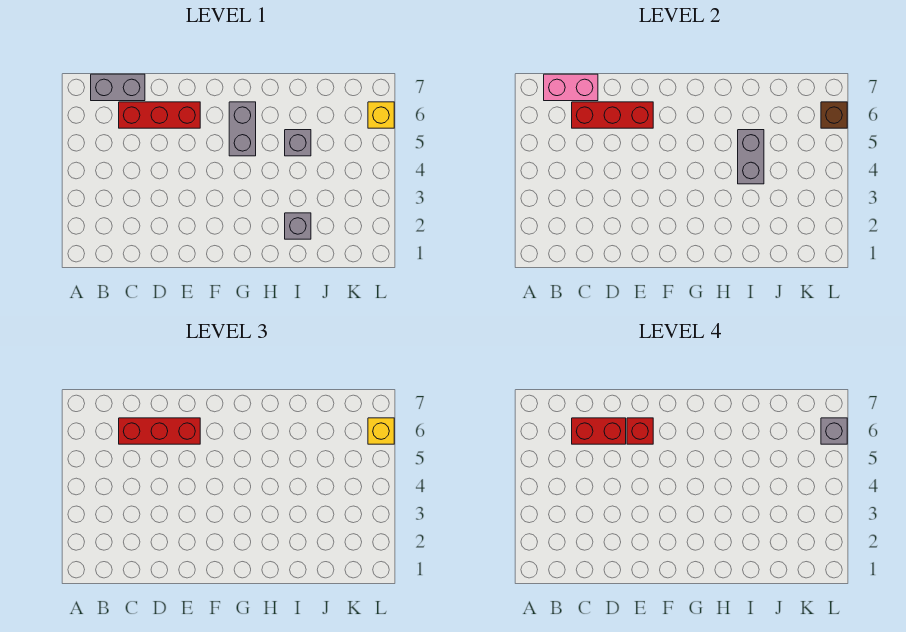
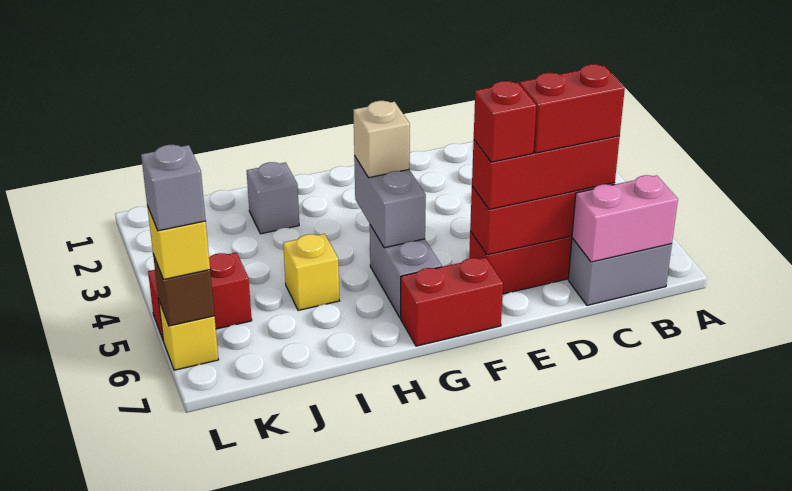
none -> red brick F7:G7 level 1
none -> tan brick G4 level 3
grey brick I4:I5 level 2 -> grey brick G4:G5 level 2
grey brick I5 level 1 -> yellow brick I5 level 1
none -> red brick K5:L5 level 1

